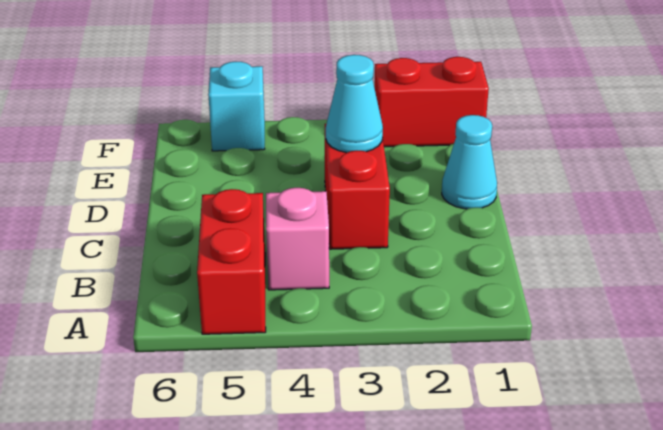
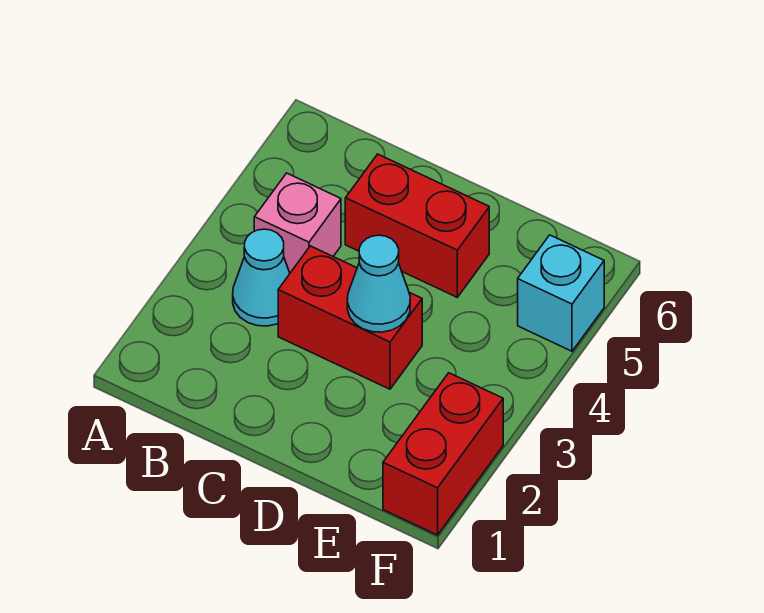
red brick A5:B5 level 1 -> red brick C5:D5 level 1
cyan cone D1 level 1 -> cyan cone B3 level 1

